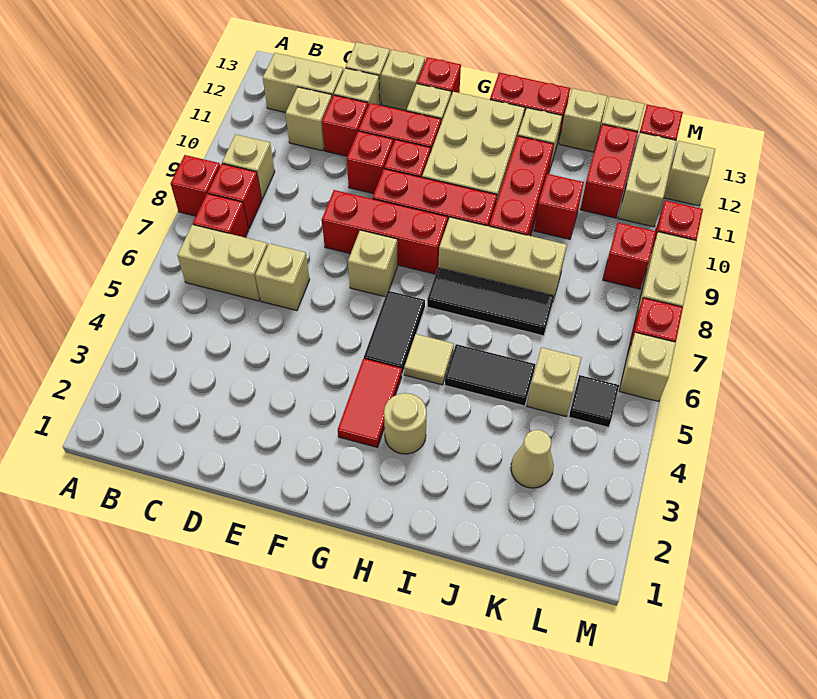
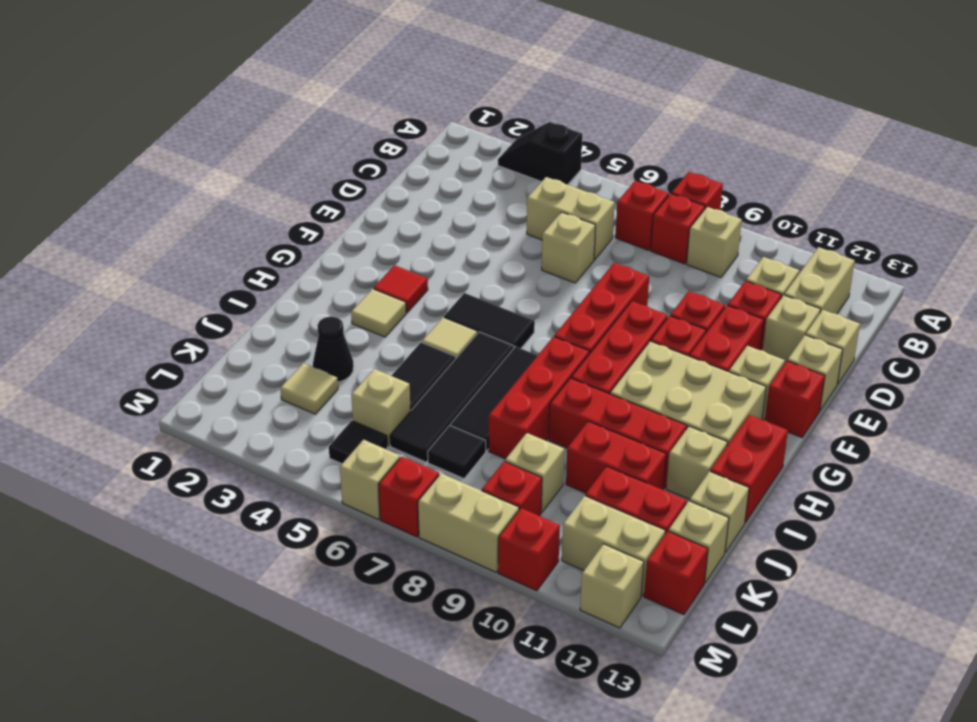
none -> black slope A3:A4 level 1 top 4
tan brick B6:C6 level 1 -> tan brick C5:C6 level 1
tan brick F7 level 1 -> tan brick K9 level 1
red tile G3:G4 level 1 -> red tile G3 level 1
tan round brick H3 level 1 -> tan tile H3 level 1
none -> black tile H6:K6 level 1
tan brick H8:J8 level 1 -> red brick H8:J8 level 1
none -> black cone J3 level 1
red brick J10 level 1 -> red brick J10:J11 level 1
tan cone K3 level 1 -> tan tile K3 level 1
none -> black tile K7 level 1

